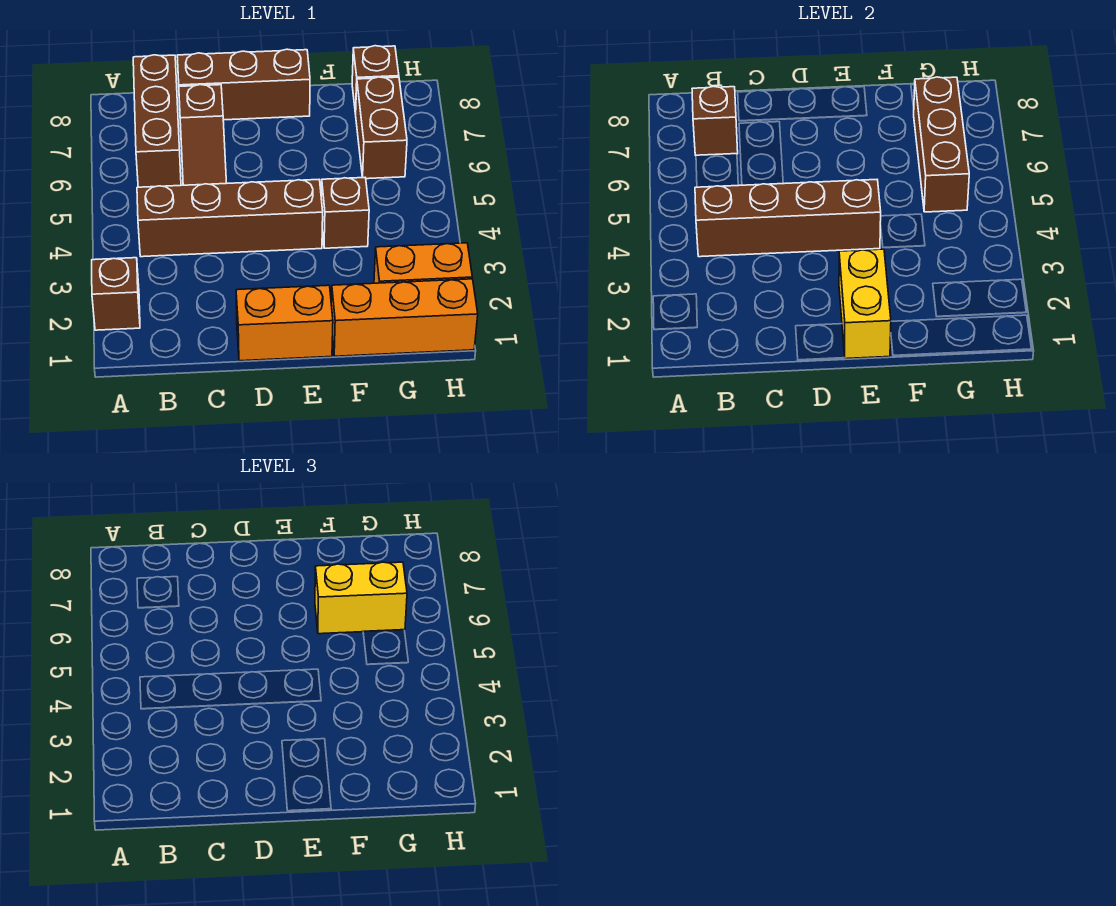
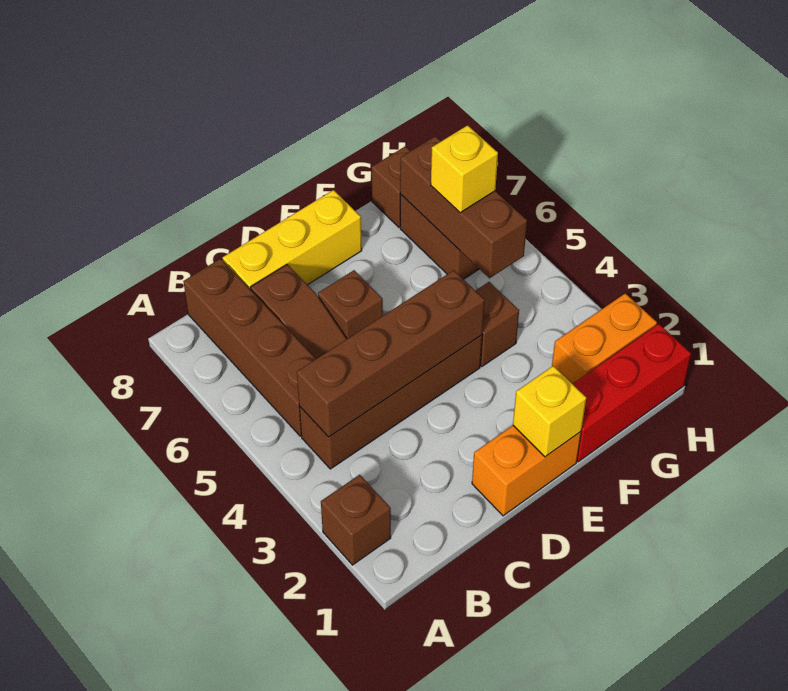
brown brick B6:B8 level 1 -> brown brick B5:B8 level 1
brown brick B7 level 2 -> brown brick D6 level 1
brown brick C8:E8 level 1 -> yellow brick C8:E8 level 1
yellow brick E1:E2 level 2 -> yellow brick E1 level 2
orange brick F1:H1 level 1 -> red brick F1:H1 level 1
yellow brick F6:G6 level 3 -> yellow brick G6 level 3

